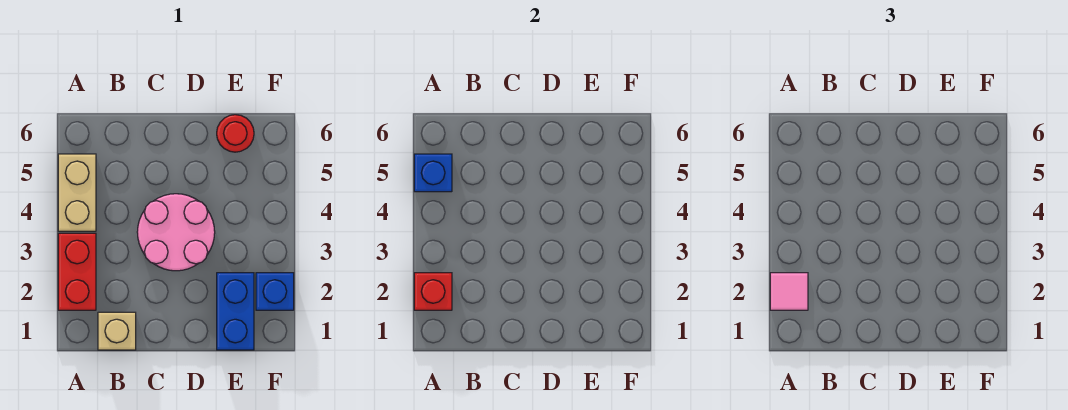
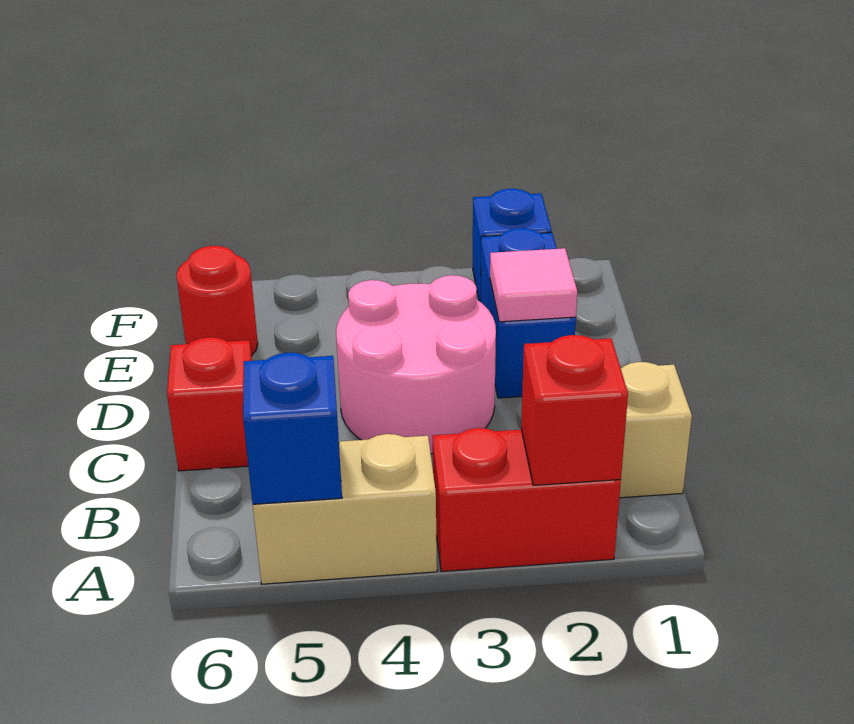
pink tile A2 level 3 -> pink tile D2 level 2
none -> red brick C6 level 1
blue brick E1:E2 level 1 -> blue brick D2:E2 level 1

